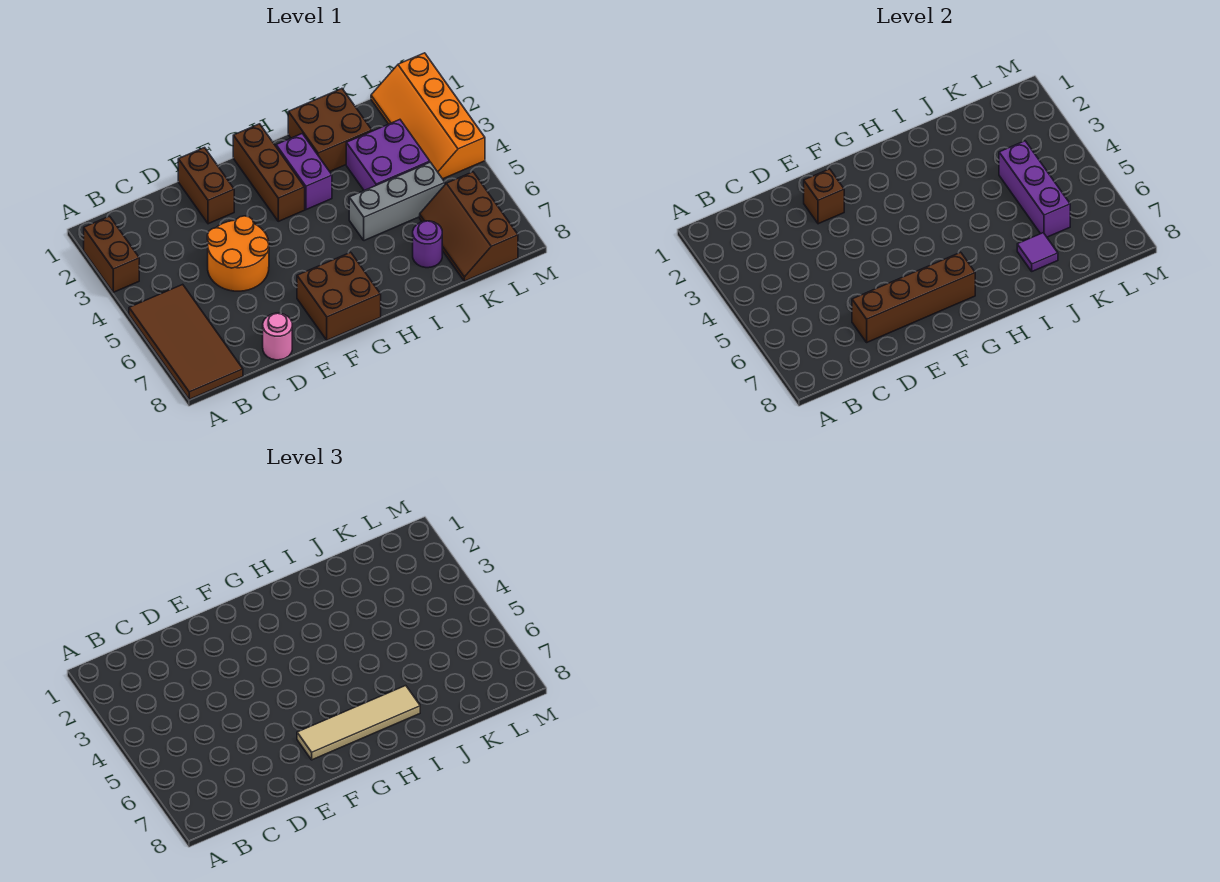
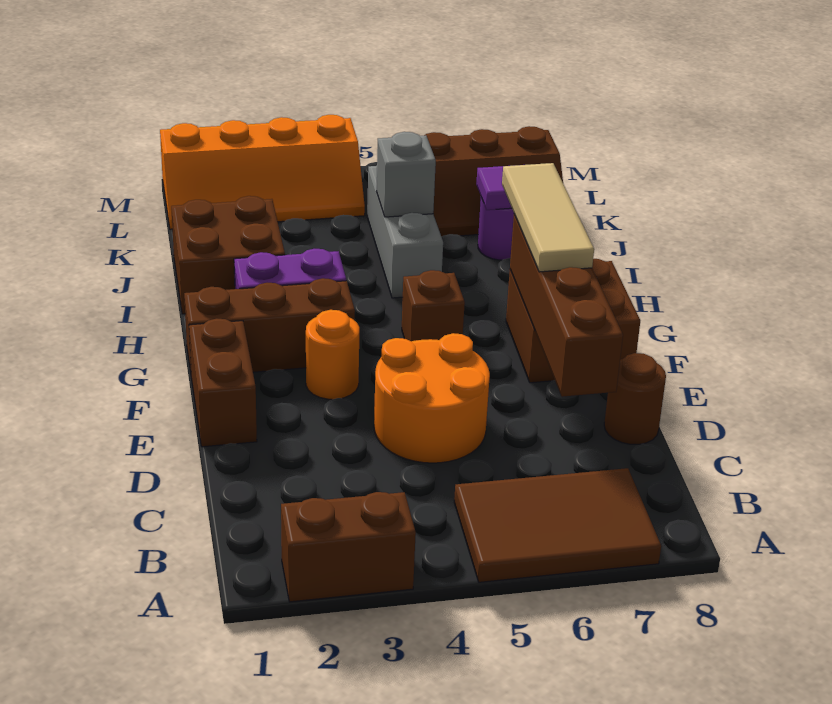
brown tile A5:B8 level 1 -> brown tile A5:B7 level 1
pink round brick D8 level 1 -> brown round brick D8 level 1
brown brick E1:E2 level 1 -> brown brick E1:F1 level 1
brown brick E2 level 2 -> brown brick G5 level 1
none -> orange round brick F3 level 1
tan tile F7:I7 level 3 -> tan tile F7:H7 level 3
purple brick J3:K4 level 1 -> none
none -> grey brick J5 level 2
purple brick K4:K6 level 2 -> none

